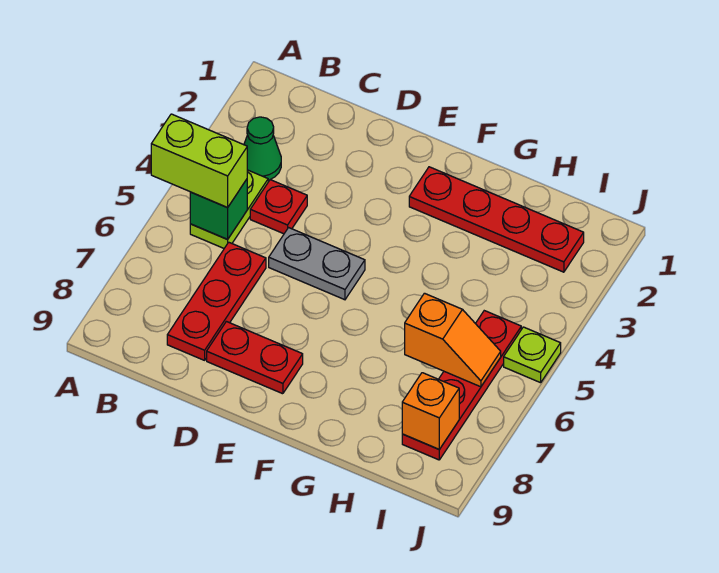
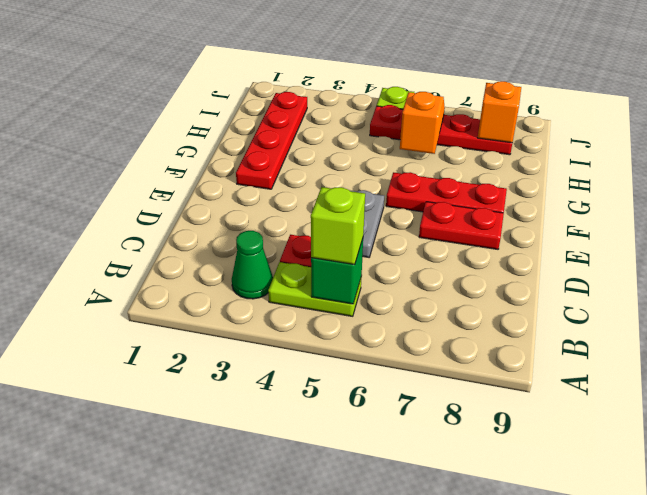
lime brick A5:B5 level 3 -> lime brick B5 level 3
red plate C6:C8 level 1 -> red plate F6:F8 level 1
red plate D8:E8 level 1 -> red plate E7:E8 level 1

